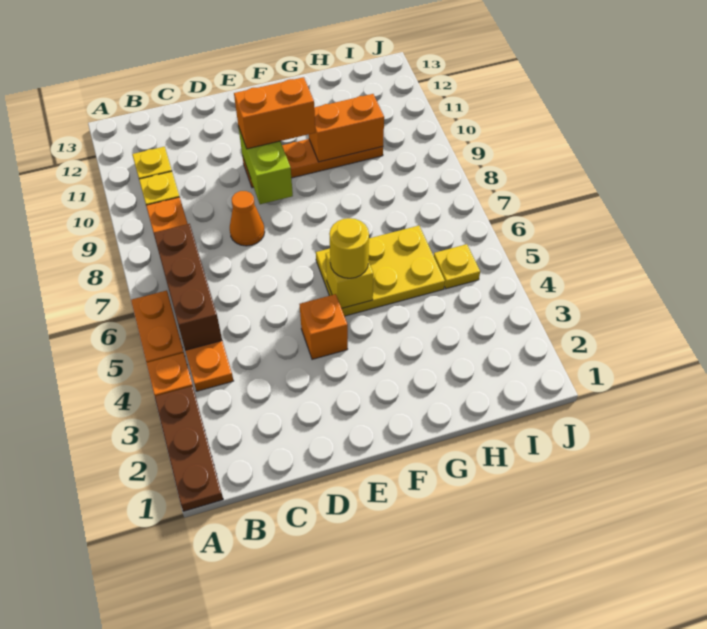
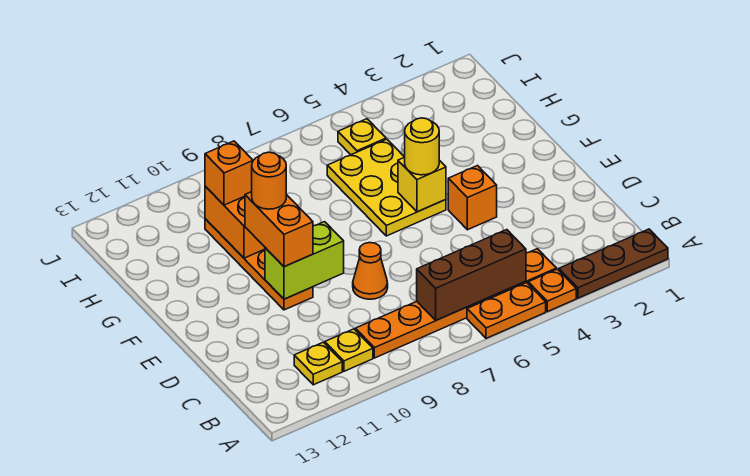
none -> orange round brick F10 level 4
none -> orange brick H10 level 3

